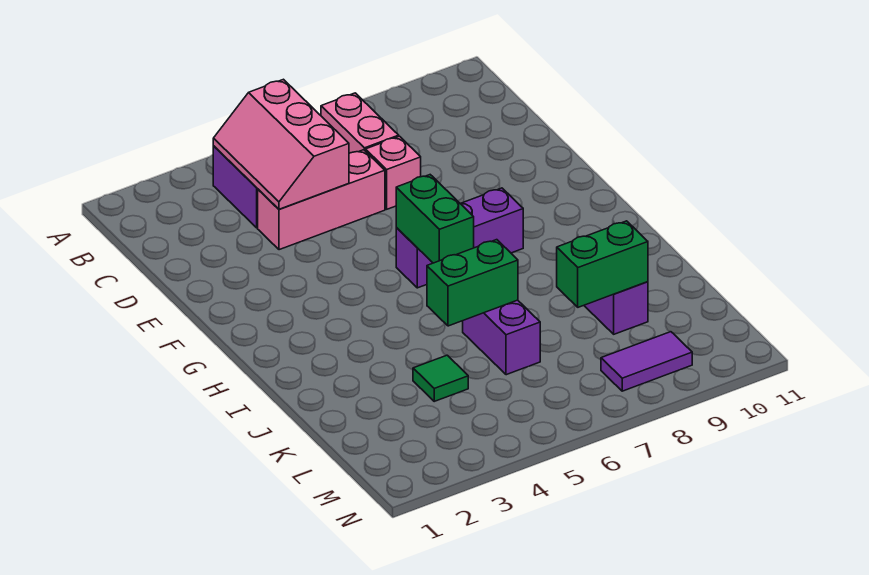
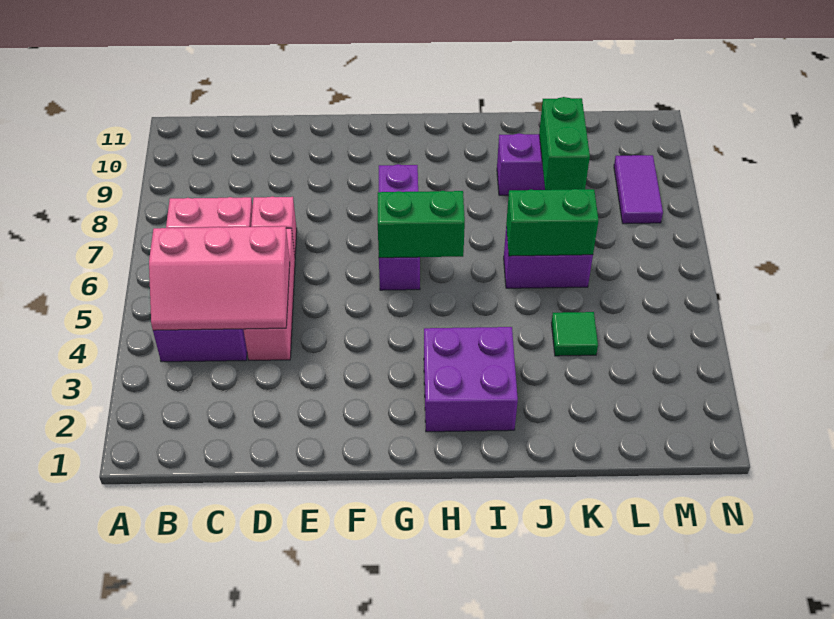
none -> purple brick H2:I3 level 1
green brick J5:J6 level 2 -> green brick J6:K6 level 2

